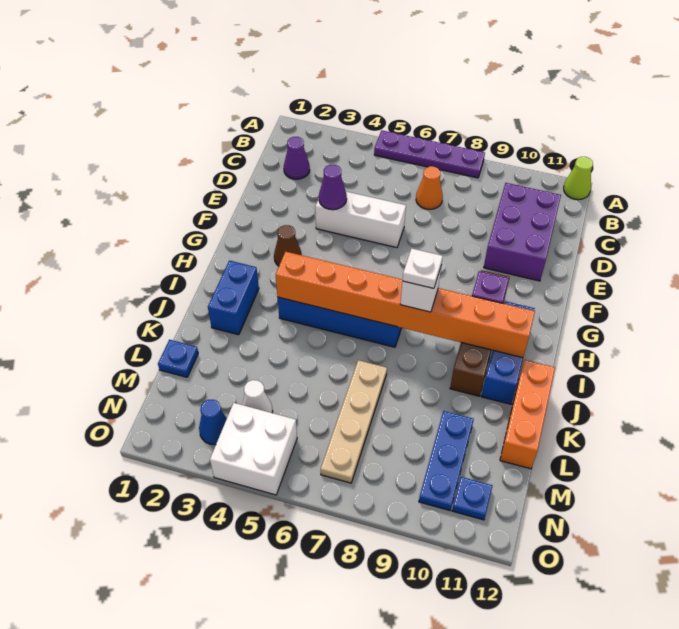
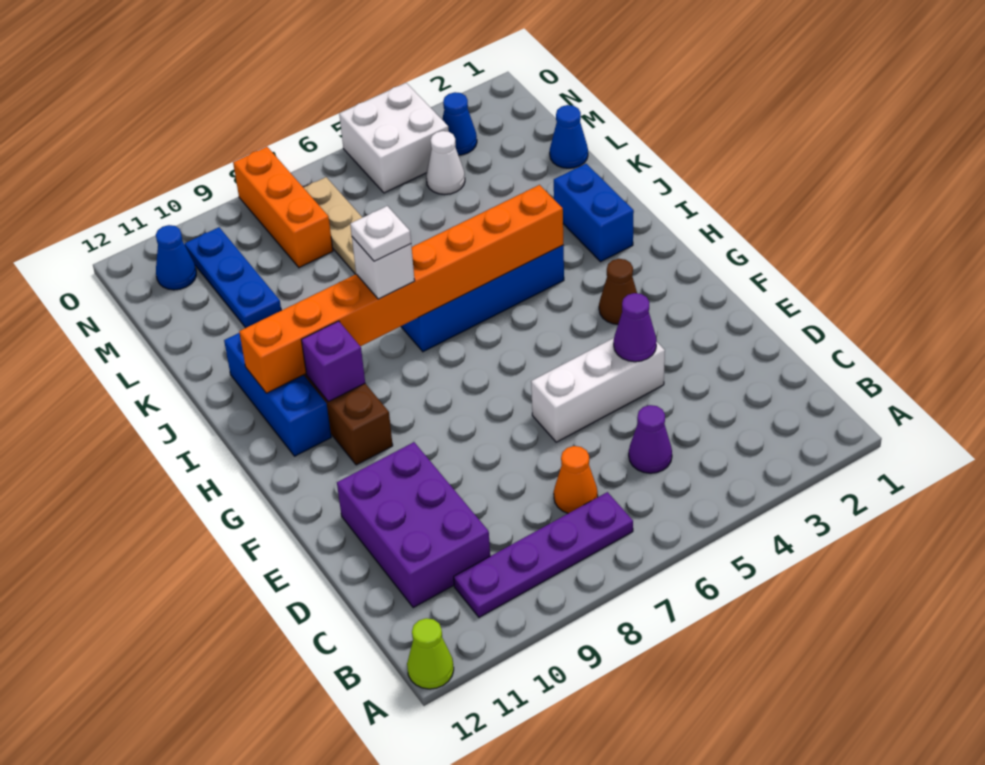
purple plate A5:A8 level 1 -> purple plate B7:B10 level 1
purple cone C2 level 1 -> purple cone C5 level 1
orange brick J12:L12 level 1 -> orange brick M8:O8 level 1
blue plate L1 level 1 -> blue cone L1 level 1
blue plate N11 level 1 -> blue cone N11 level 1

